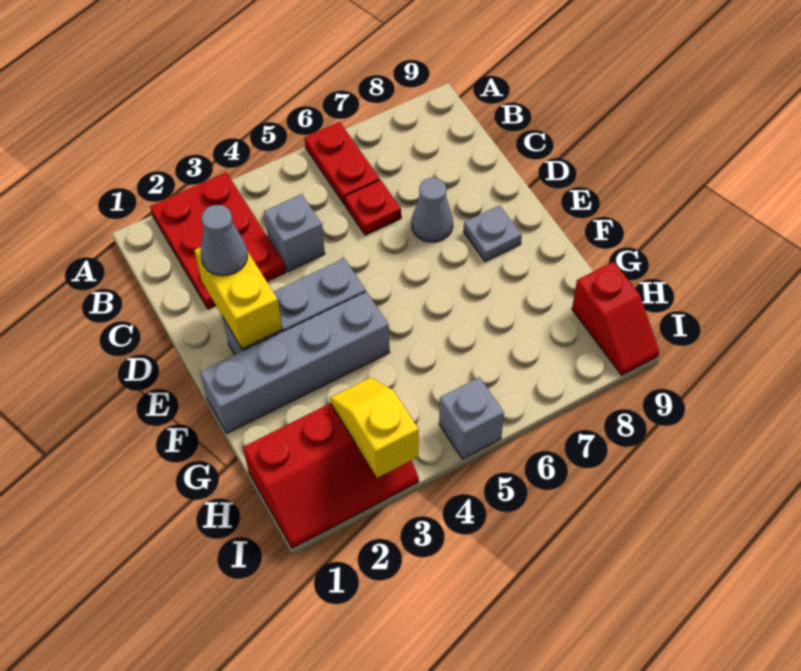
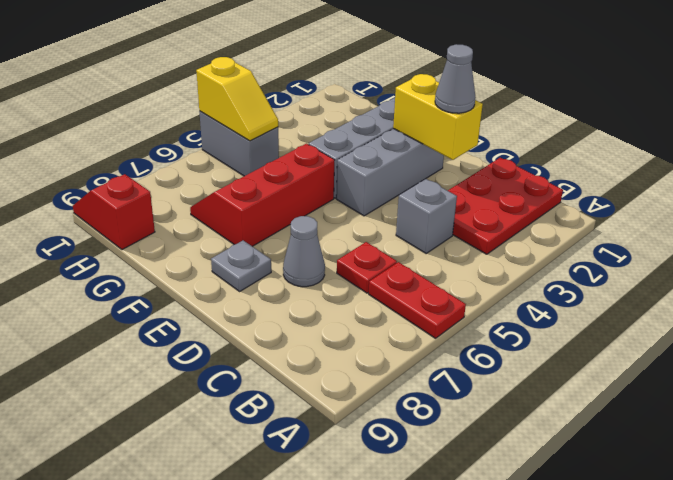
red plate A2:C3 level 1 -> red plate B1:C3 level 1
red slope H1:I3 level 1 top H -> red slope F5:G7 level 1 top F
yellow slope H3:I3 level 2 top I -> yellow slope H5:I5 level 2 top I
grey brick I5 level 1 -> grey brick H5:I5 level 1

